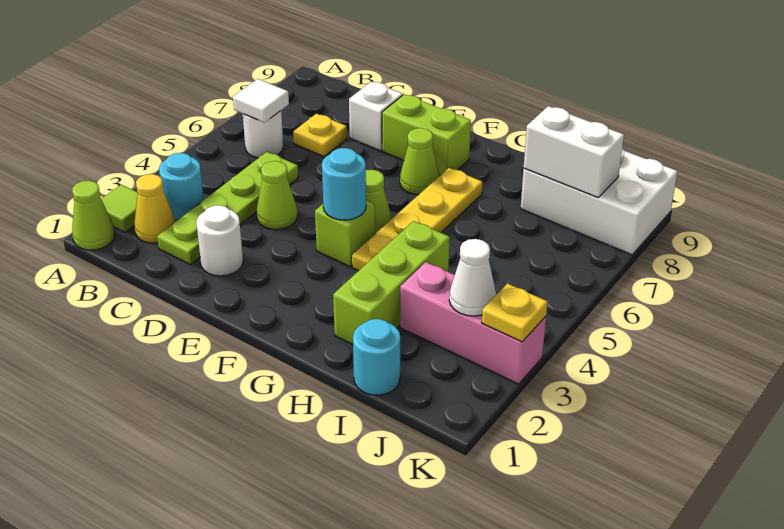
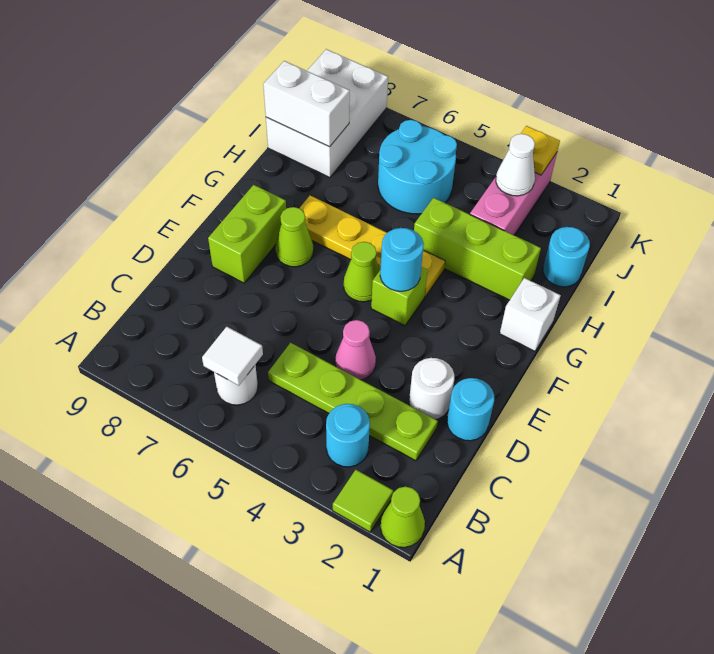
yellow cone B2 level 1 -> none
yellow plate C7 level 1 -> none
none -> cyan round brick D1 level 1
lime cone D4 level 1 -> pink cone D4 level 1
white brick D8 level 1 -> white brick G1 level 1
none -> cyan round brick I5:J6 level 1
white brick I8:J8 level 2 -> white brick I8:I9 level 2

